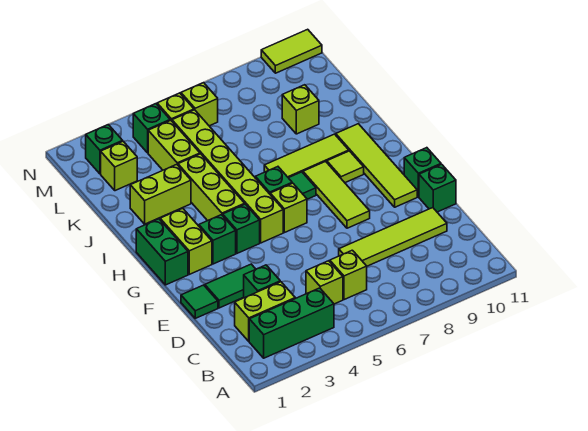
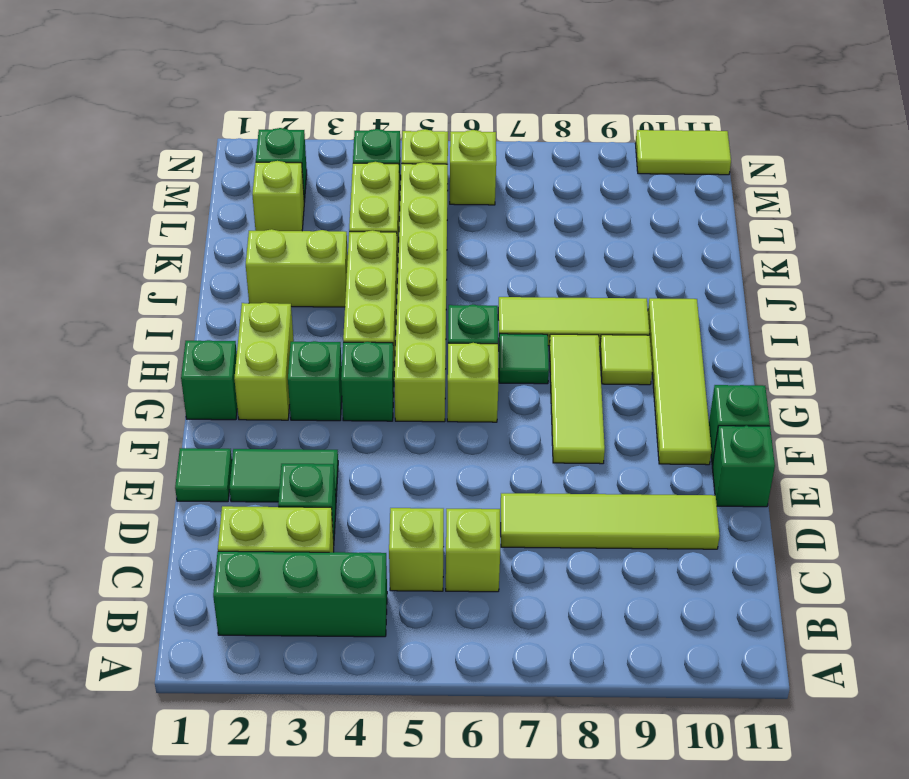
green brick G1:H1 level 1 -> green brick G1 level 1
lime brick K9 level 1 -> none

